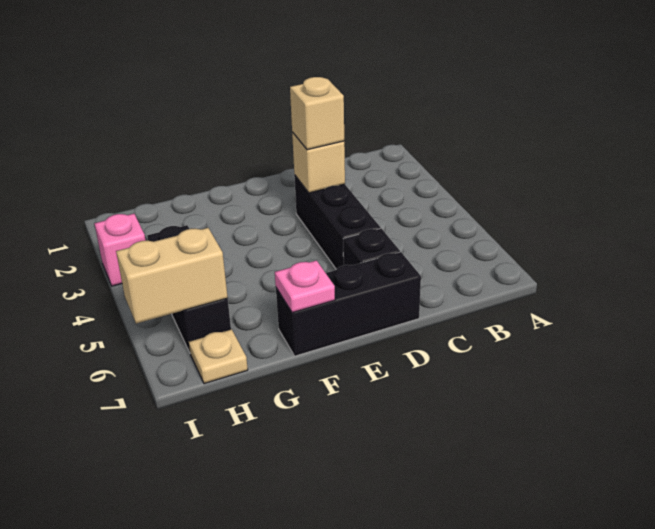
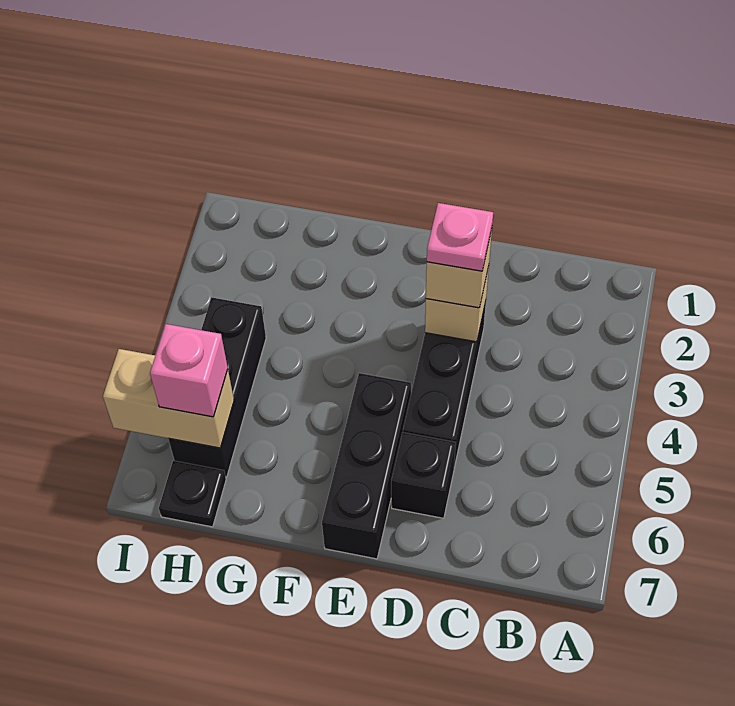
black brick D7:F7 level 1 -> black brick E5:E7 level 1
pink plate F7 level 2 -> pink plate D3 level 4
tan plate H7 level 1 -> black plate H7 level 1
pink brick I3 level 1 -> pink brick H6 level 3

